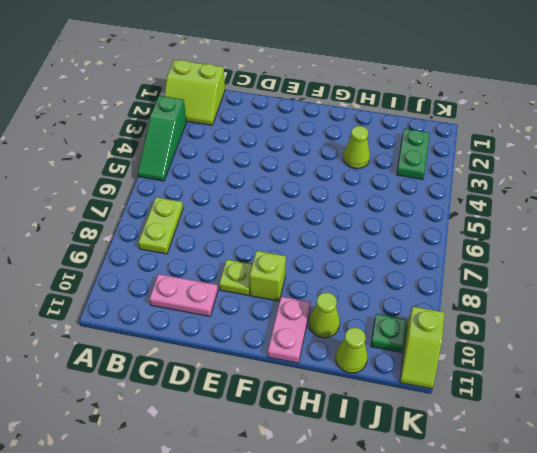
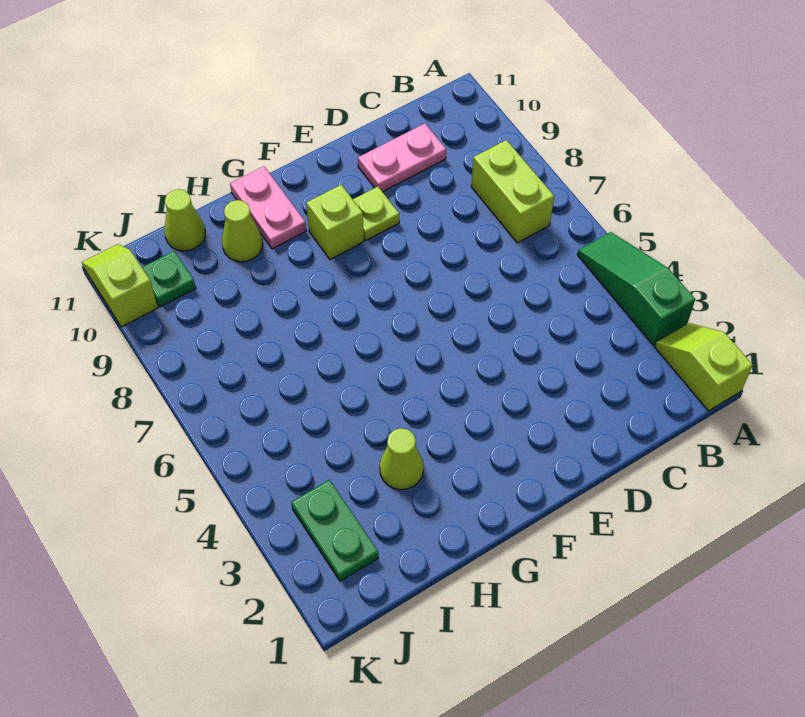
lime slope A1:B2 level 1 top 1 -> lime slope A1:A2 level 1 top 1
lime plate B7:B8 level 1 -> lime brick B7:B8 level 1

